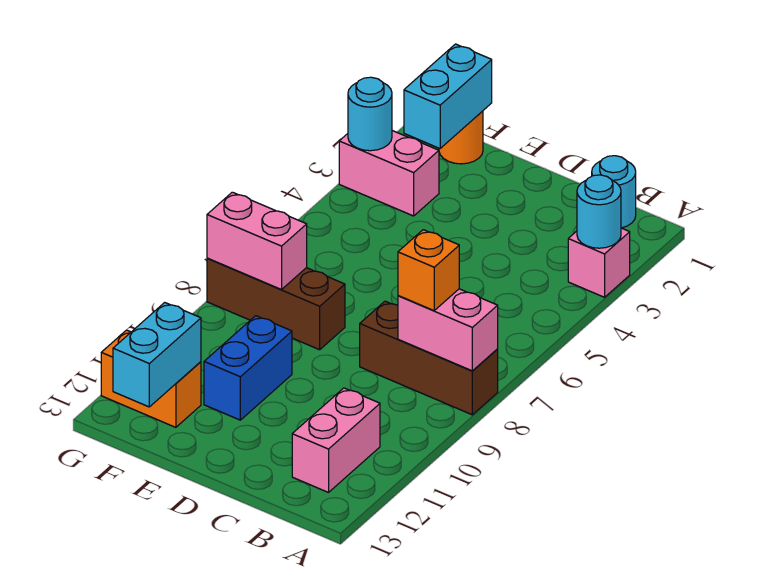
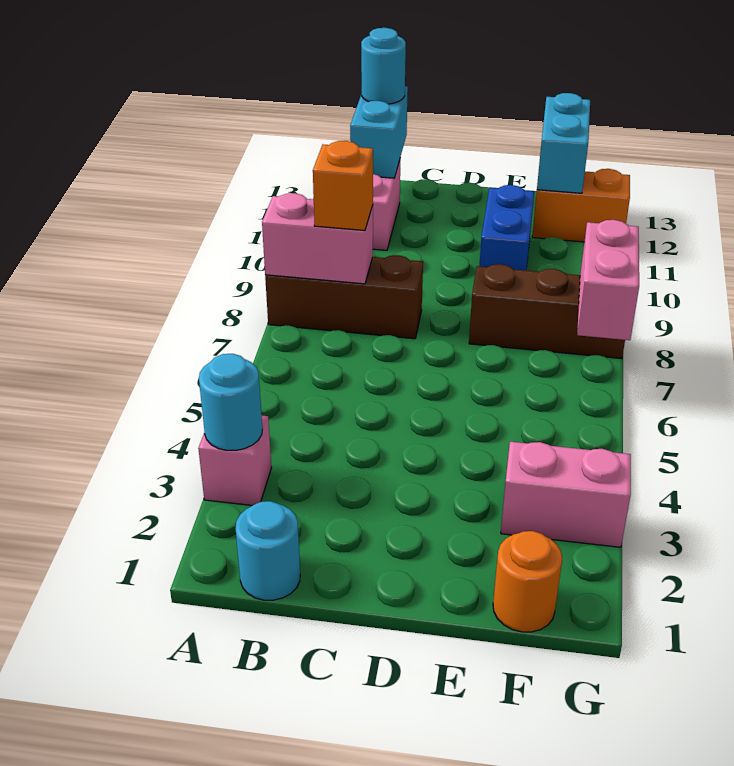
cyan brick F1:F2 level 2 -> cyan brick B12:B13 level 2
pink brick F8:G8 level 2 -> pink brick G7:G8 level 2
cyan round brick G3 level 2 -> cyan round brick B13 level 3

